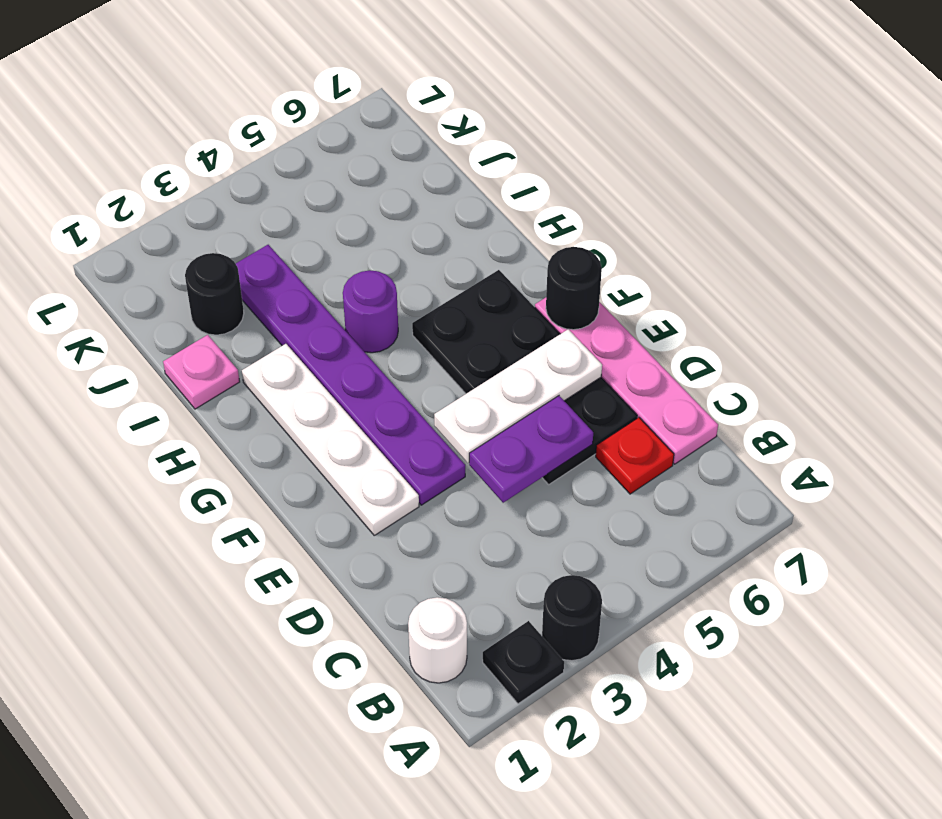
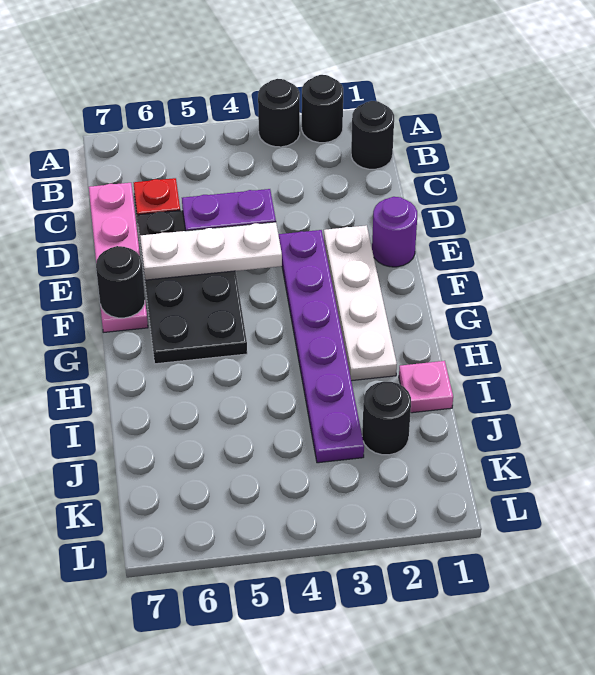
black plate A2 level 1 -> black round brick A2 level 1
white round brick B1 level 1 -> black round brick B1 level 1
purple round brick H4 level 1 -> purple round brick E1 level 1

